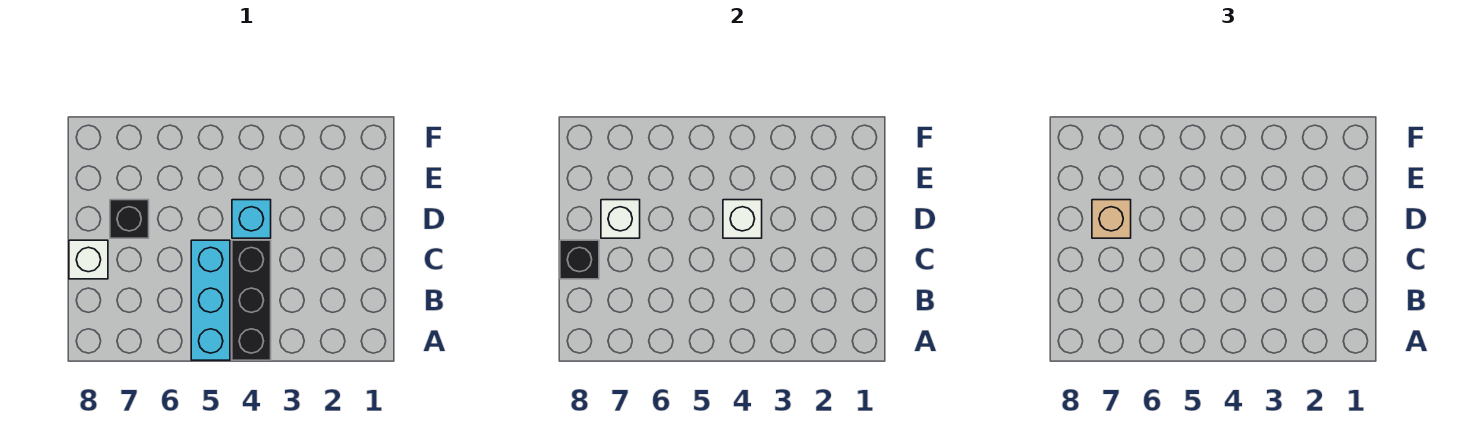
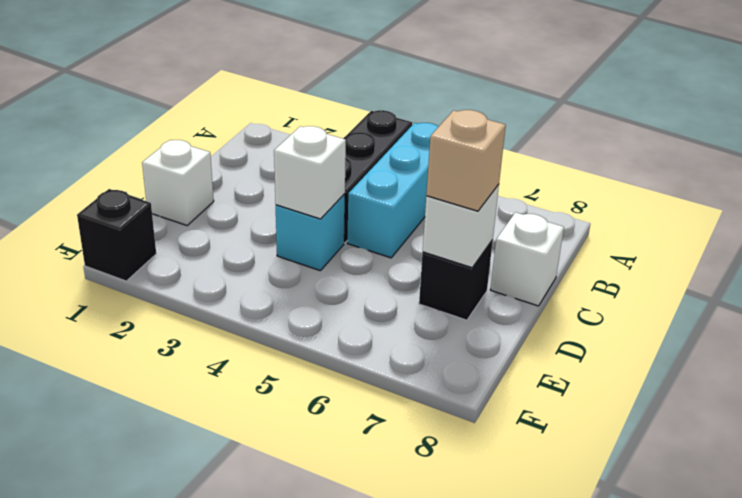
black brick C8 level 2 -> black brick F1 level 1
none -> white brick D1 level 1

